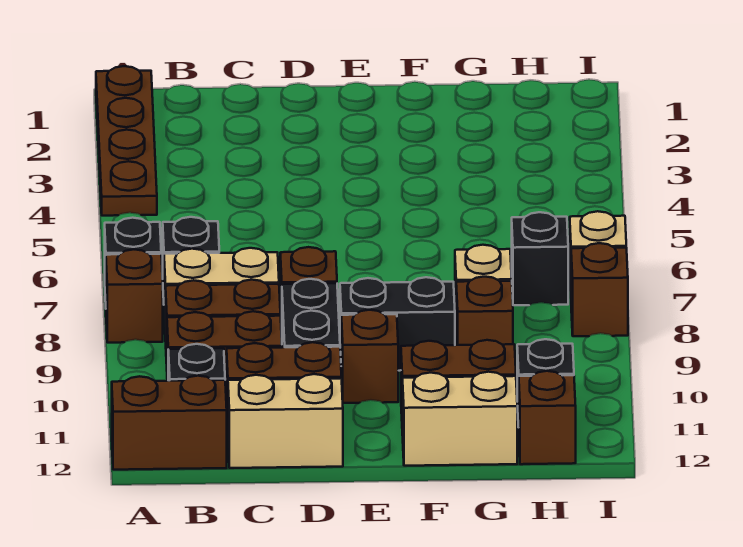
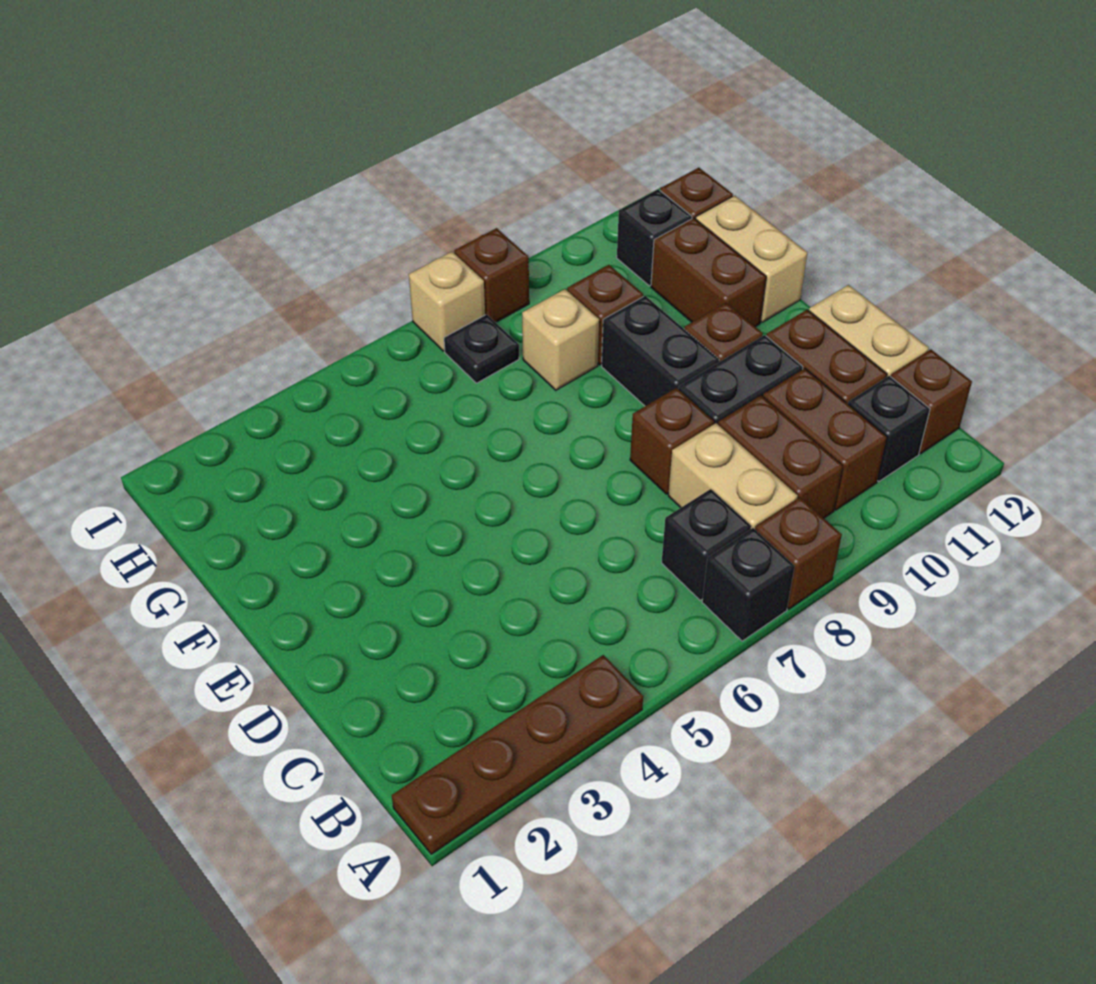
brown brick A12:B12 level 1 -> brown brick B12 level 1
black brick H7 level 1 -> black plate H7 level 1

